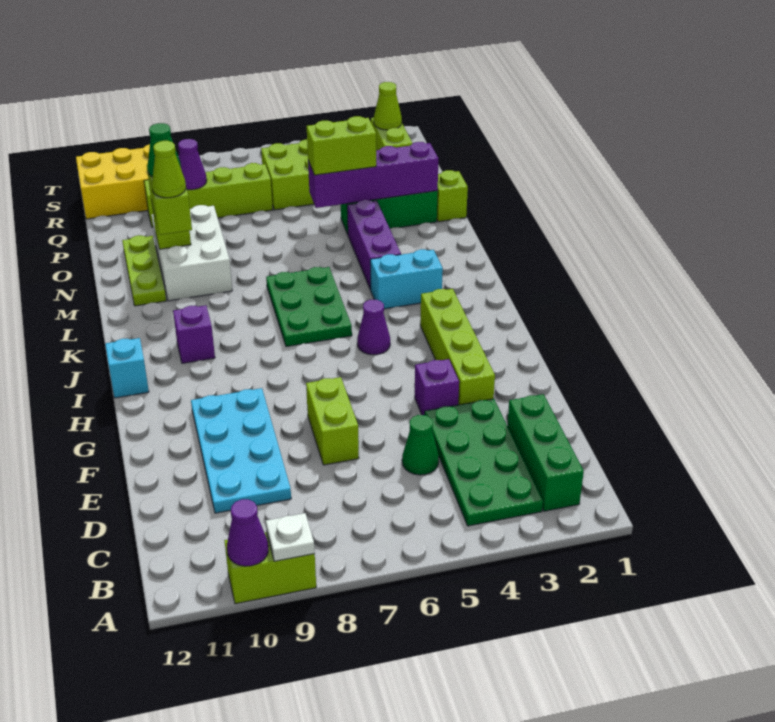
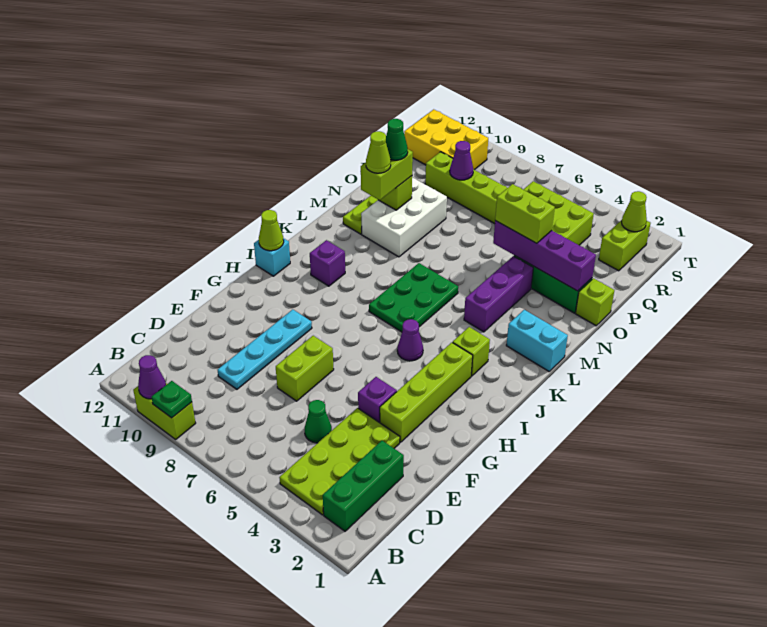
white plate A9 level 2 -> green plate A9 level 2
green plate B3:E4 level 1 -> lime plate B3:E4 level 1
cyan plate D9:G10 level 1 -> cyan plate D9:G9 level 1
none -> lime cone I12 level 2
none -> lime brick J3 level 1
cyan brick K3:K4 level 1 -> cyan brick L1:L2 level 1

